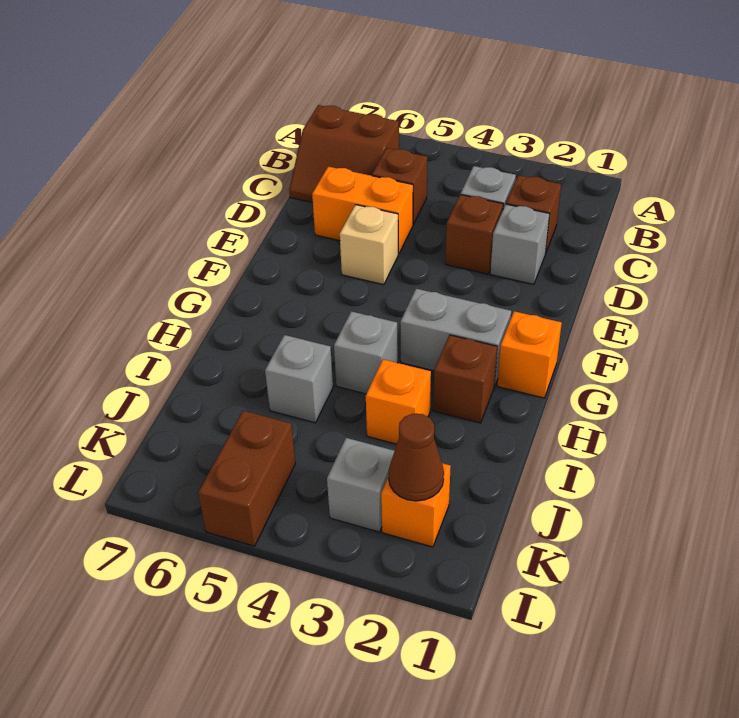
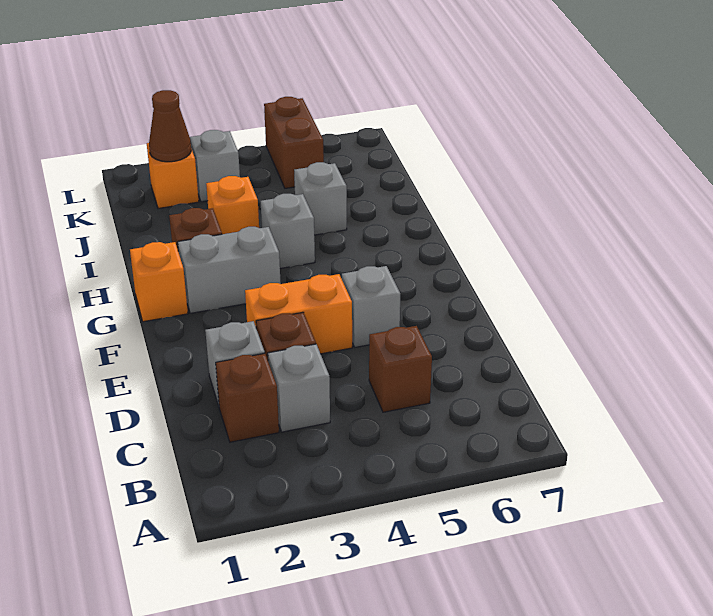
brown slope B6:C7 level 1 top B -> none
orange brick D5:D6 level 1 -> orange brick E3:E4 level 1
tan brick E5 level 1 -> grey brick E5 level 1

